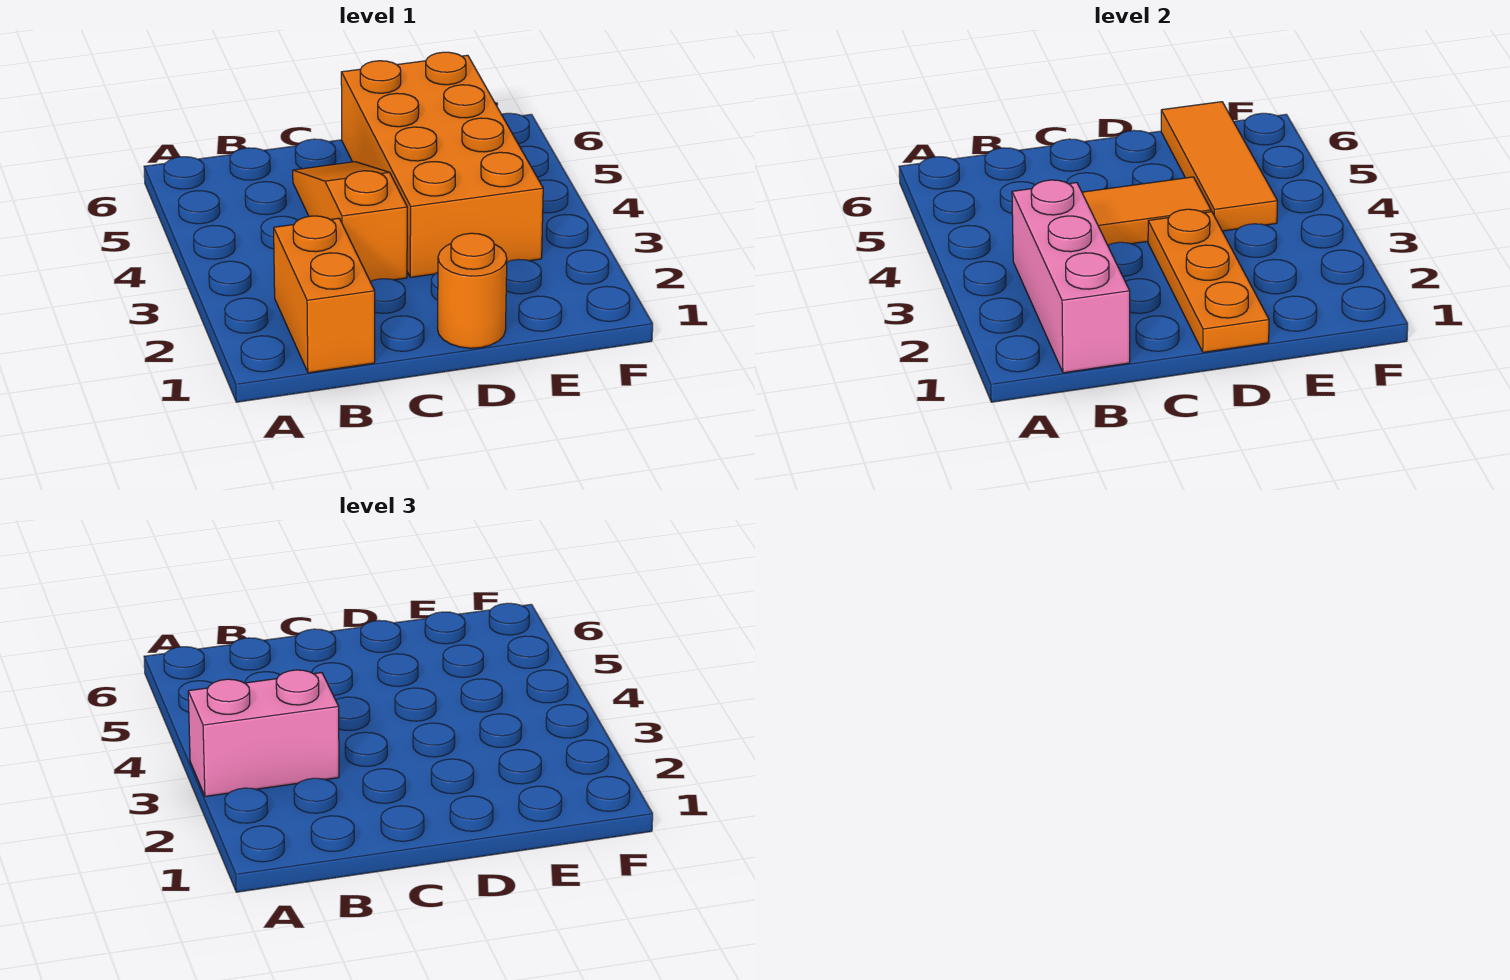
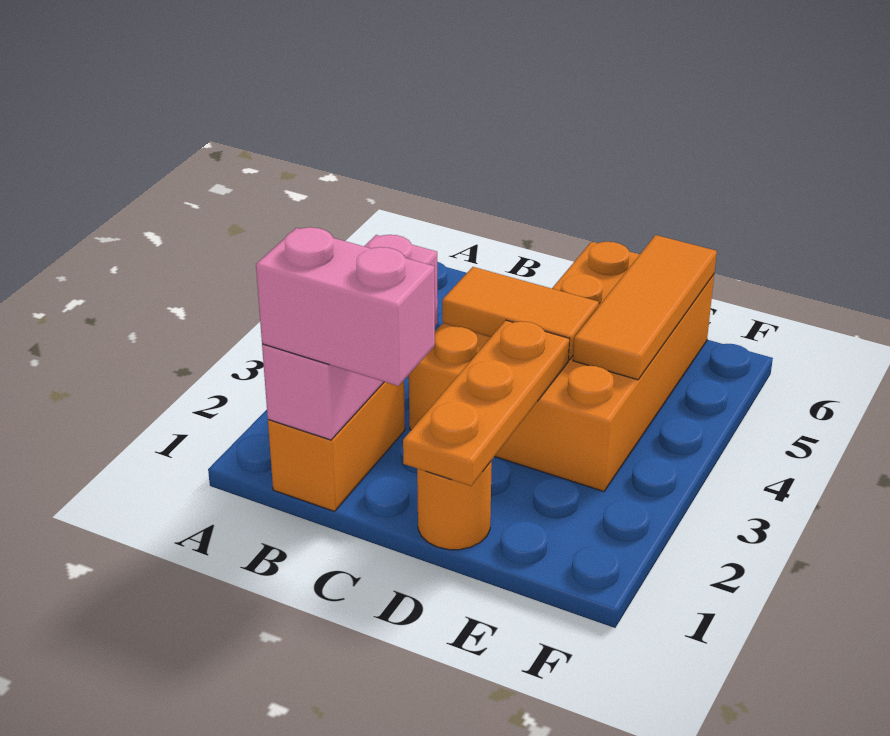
pink brick A3:B3 level 3 -> pink brick B1:C1 level 3

